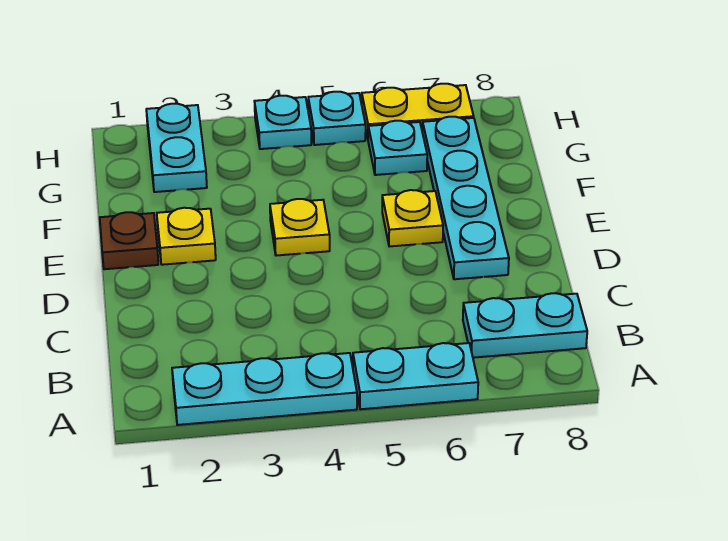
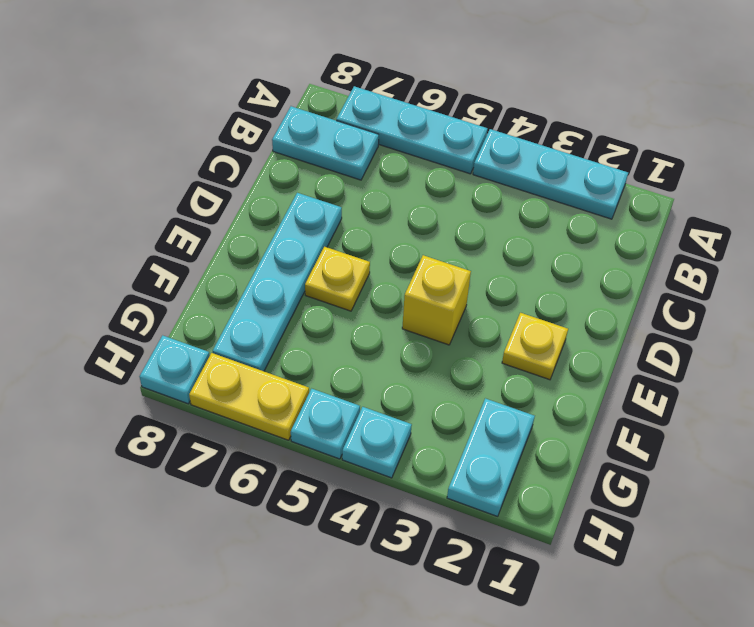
cyan plate A5:A6 level 1 -> cyan plate A5:A7 level 1
brown plate E1 level 1 -> none
yellow plate E4 level 1 -> yellow brick E4 level 1
cyan plate G6 level 1 -> cyan plate H8 level 1

